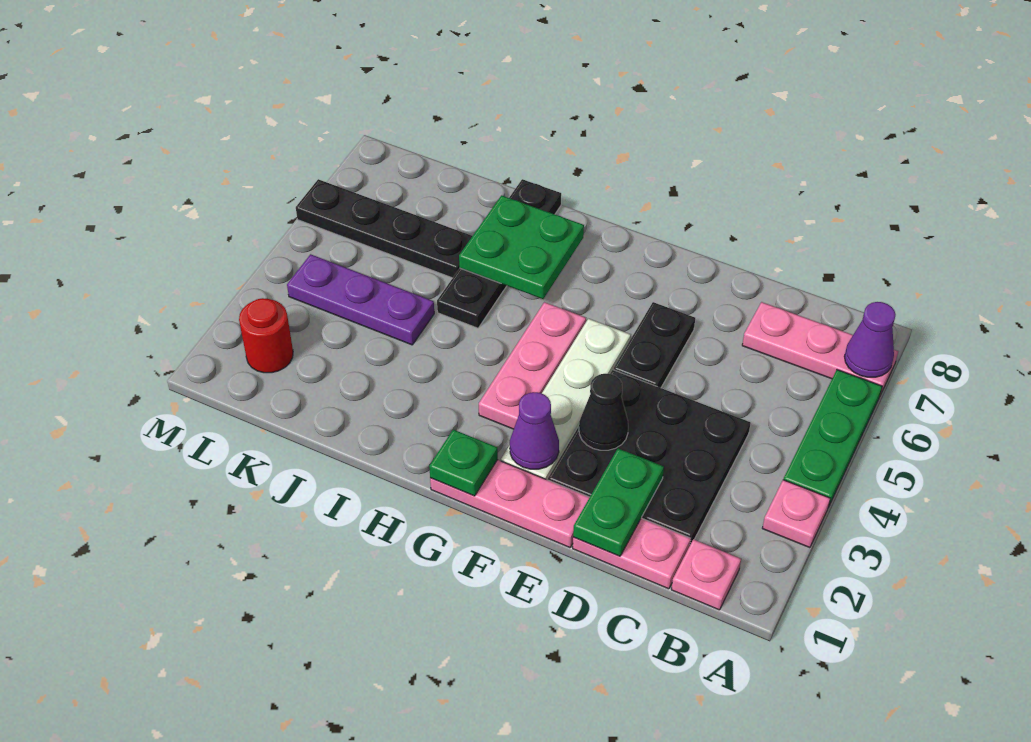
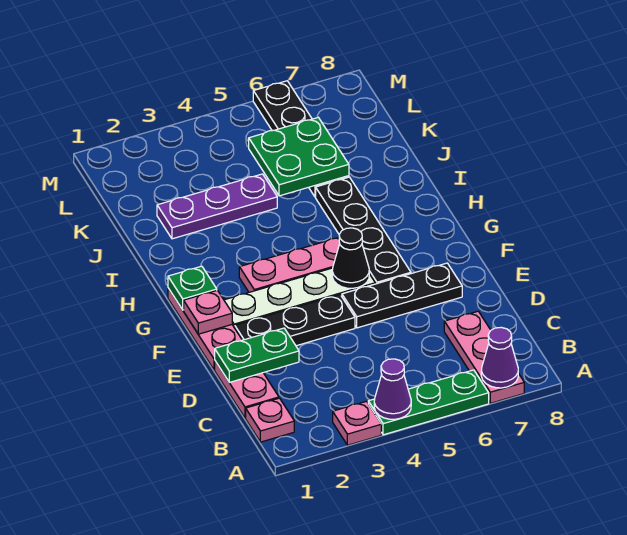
black plate C2:E4 level 1 -> black plate E2:E4 level 1
black cone E3 level 2 -> black cone F5 level 2
black plate E5:E6 level 1 -> black plate E5:E7 level 1
none -> pink plate F1 level 2
purple cone F2 level 2 -> purple cone A4 level 2
green plate H6:I7 level 2 -> green plate J5:K6 level 2
black plate I5:I8 level 1 -> black plate F6:I6 level 1
purple plate J4:L4 level 1 -> purple plate J2:J4 level 1
red round brick L2 level 1 -> none

